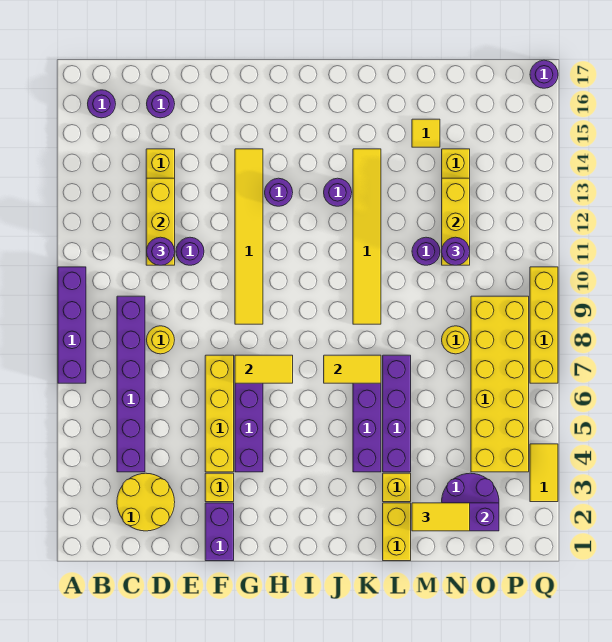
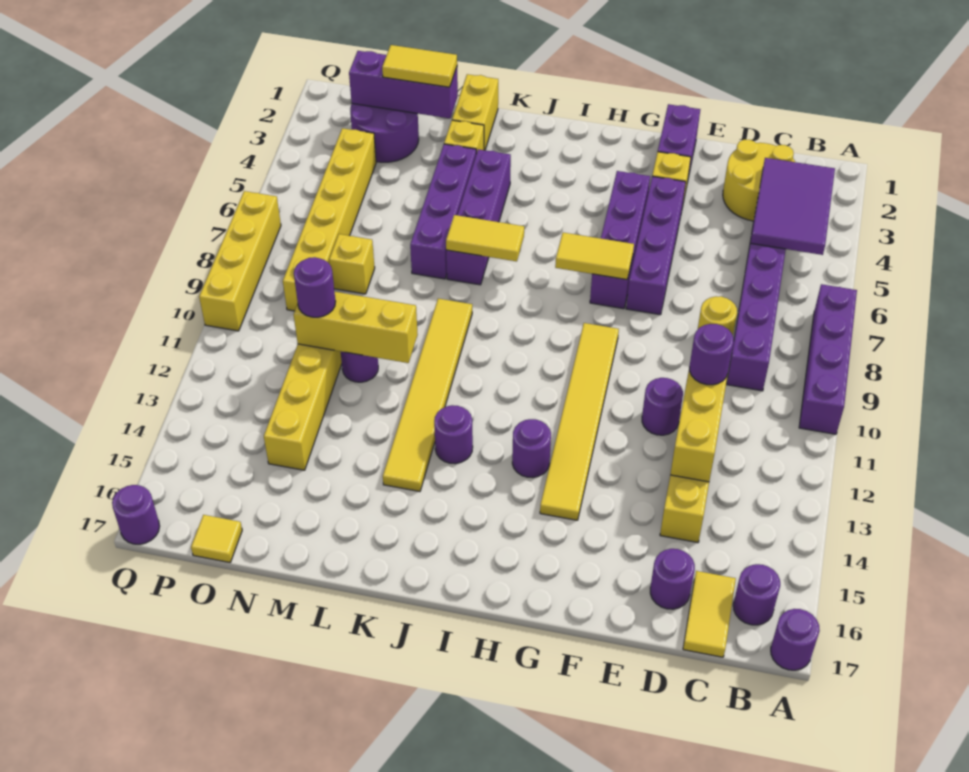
none -> purple round brick A17 level 1
none -> purple tile B3:C5 level 2
yellow brick F4:F7 level 1 -> purple brick F4:F7 level 1
yellow tile M15 level 1 -> yellow tile O17 level 1
yellow round brick N8 level 1 -> yellow brick N8 level 1
yellow brick N11:N13 level 2 -> yellow brick L11:N11 level 2
yellow brick O4:P9 level 1 -> yellow brick O4:O9 level 1
yellow tile Q3:Q4 level 1 -> yellow tile C16:C17 level 1

